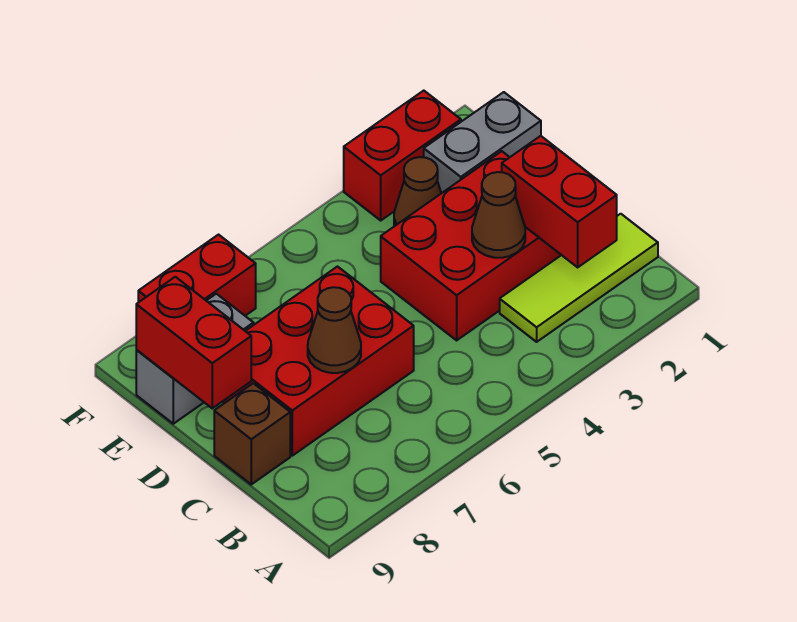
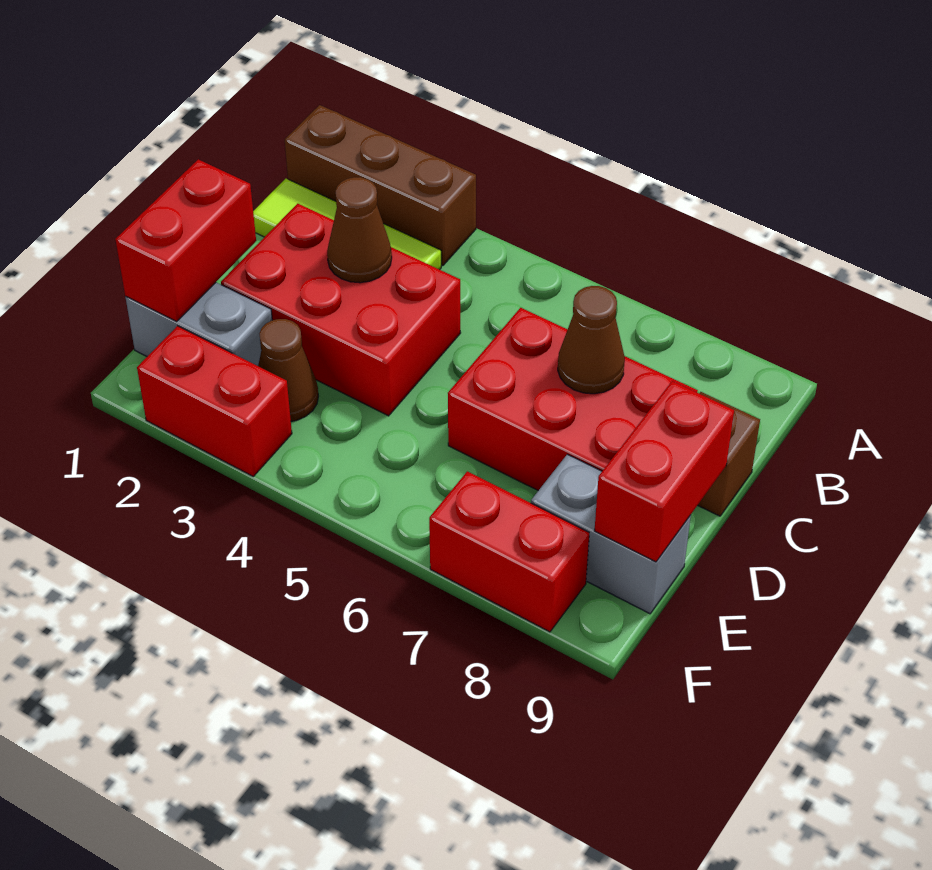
none -> brown brick A1:A3 level 1
red brick B2:C2 level 2 -> red brick D1:E1 level 2

